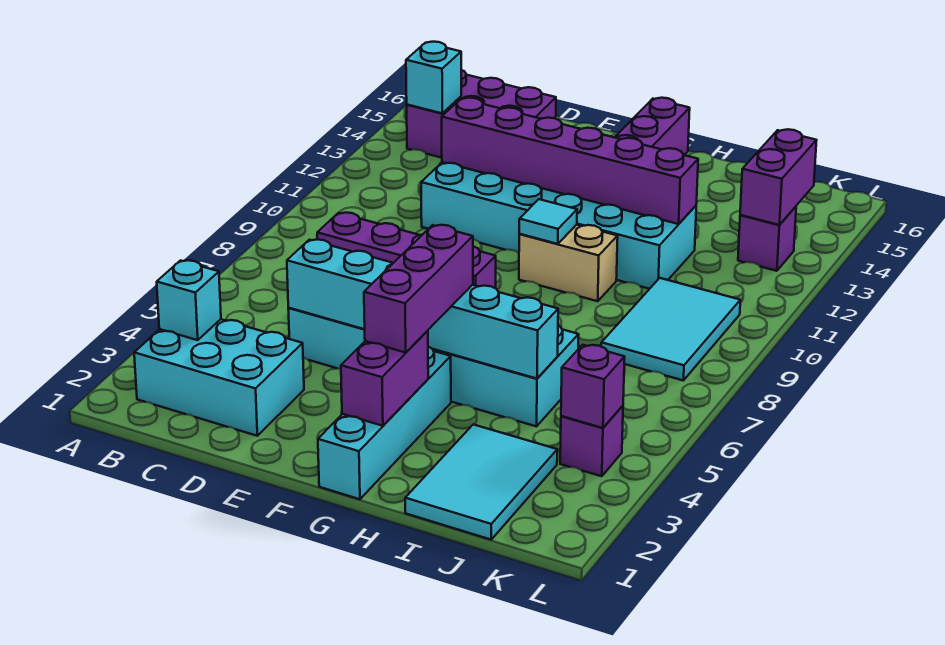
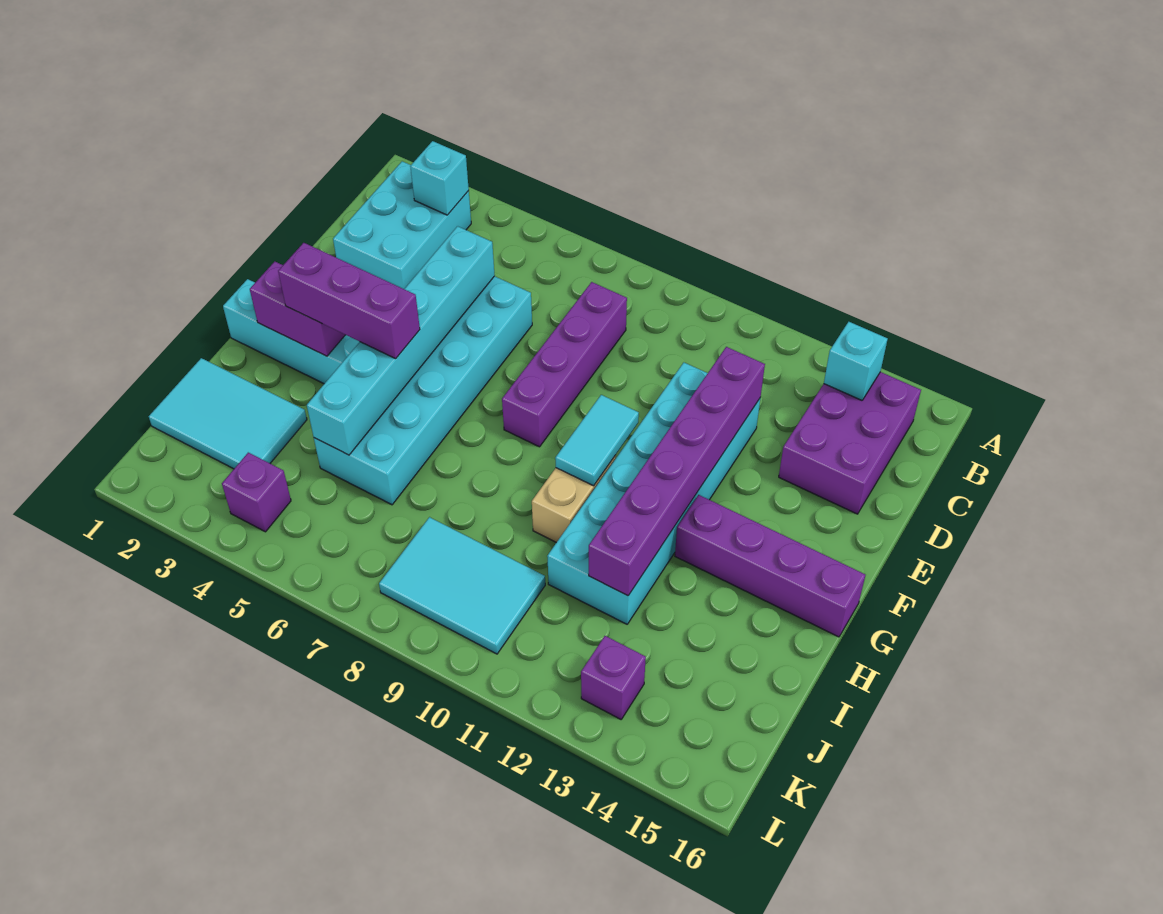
cyan tile G10 level 2 -> cyan tile F10:G10 level 2
purple brick K4 level 2 -> none
purple brick K13:K14 level 2 -> none

